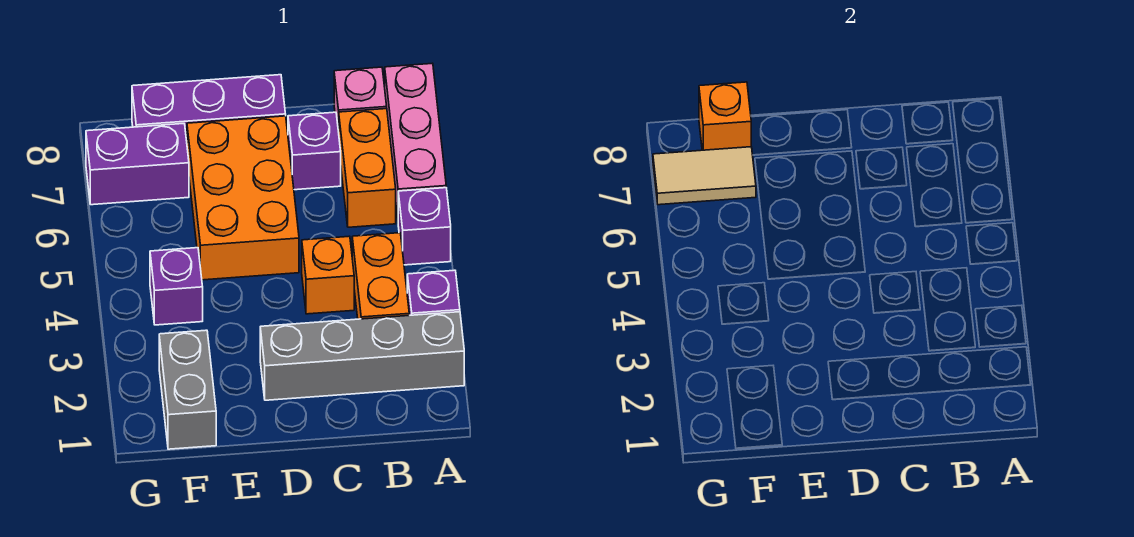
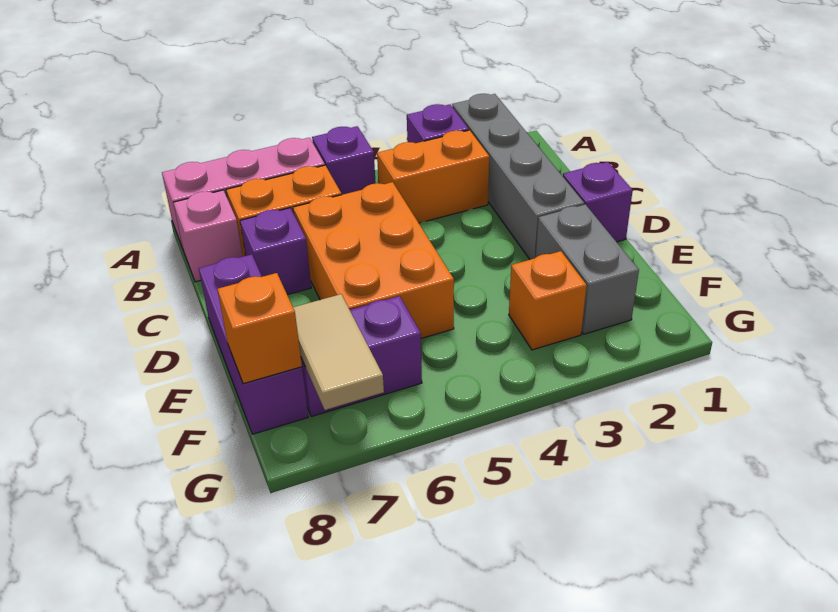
orange brick C4 level 1 -> orange brick F3 level 1
orange brick D5:E7 level 1 -> orange brick C5:E6 level 1
grey brick F1:F2 level 1 -> grey brick E2:F2 level 1
purple brick F4 level 1 -> purple brick D1 level 1
purple brick F7:G7 level 1 -> purple brick F6:F7 level 1

